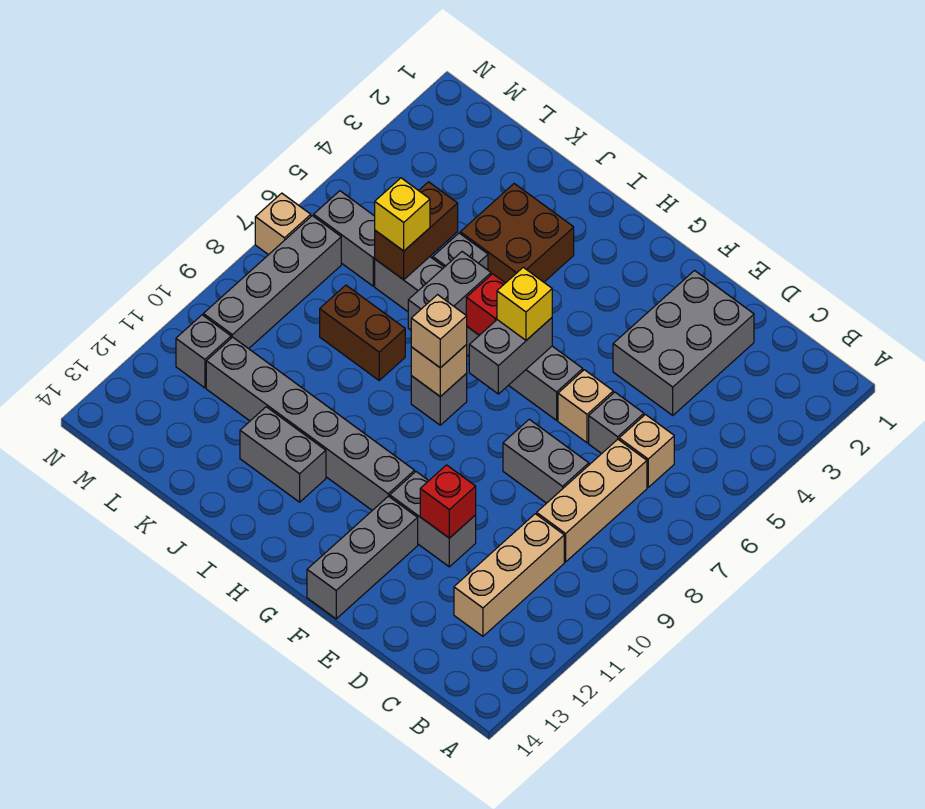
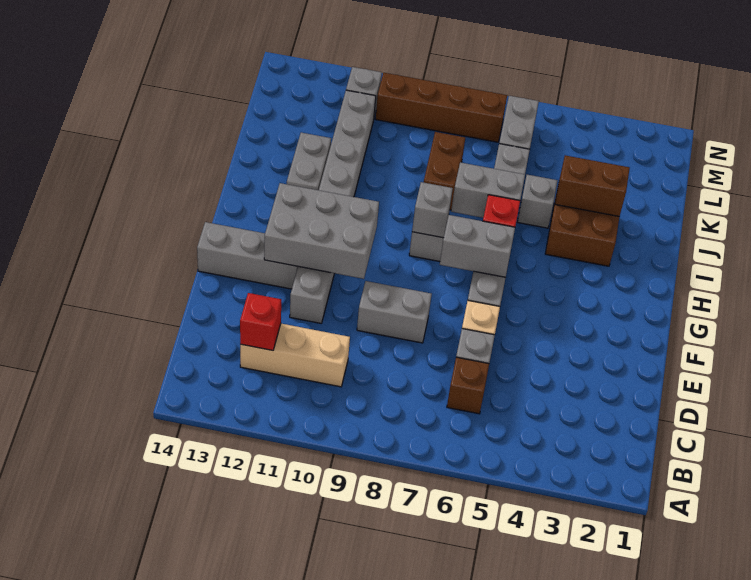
tan brick C6 level 1 -> brown brick C6 level 1
tan brick C7:C9 level 1 -> none
grey brick D2:E4 level 1 -> grey brick F10:G12 level 2
grey brick D8:E8 level 1 -> grey brick E8:E9 level 1
red brick E11 level 2 -> red brick C12 level 2
yellow brick G6 level 3 -> none
tan brick H8 level 2 -> grey brick H8 level 2
tan brick H8 level 3 -> none
brown brick K5:K6 level 2 -> brown brick J3:J4 level 2
yellow brick K6 level 3 -> none
grey brick M7:M10 level 1 -> brown brick M7:M10 level 1
tan brick N7 level 1 -> none

